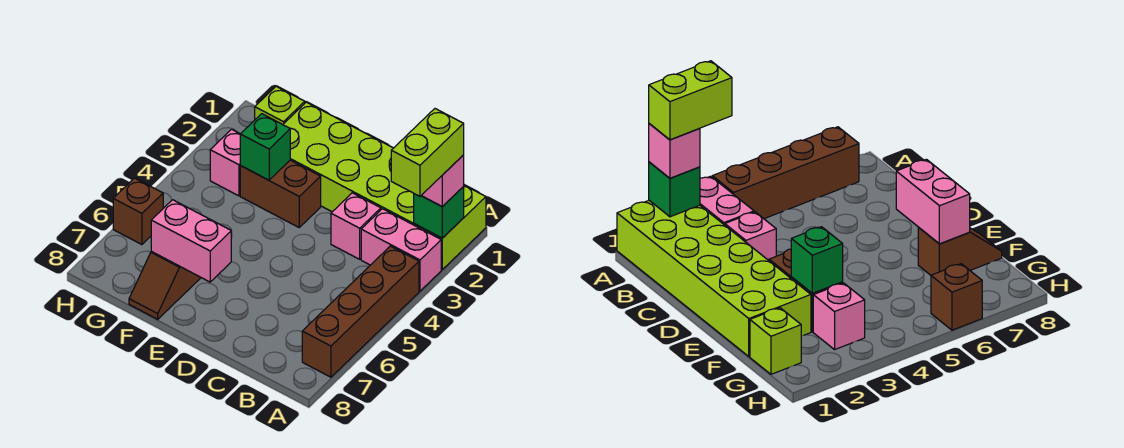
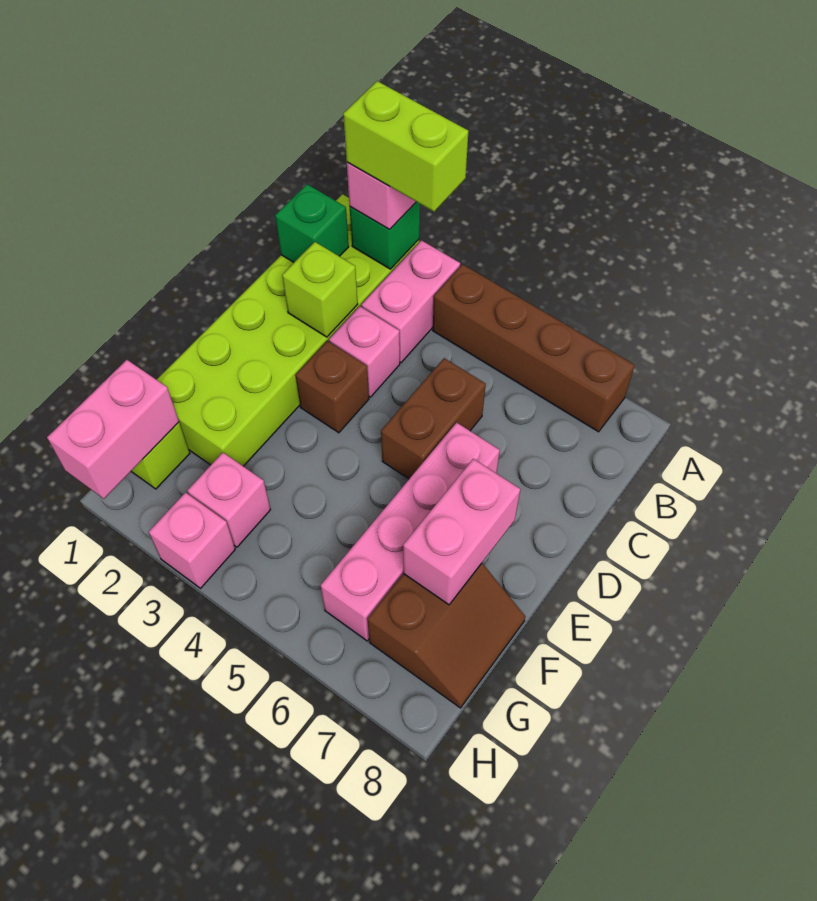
none -> lime brick C2 level 2
none -> pink brick D6:G6 level 1
brown brick E3:F3 level 1 -> brown brick C5:D5 level 1
green brick F3 level 2 -> green brick B1 level 2
brown slope F7:F8 level 1 top 7 -> brown slope F7:G8 level 1 top 7
none -> pink brick G1:H1 level 2
none -> pink brick H3 level 1
brown brick H6 level 1 -> brown brick D3 level 1

